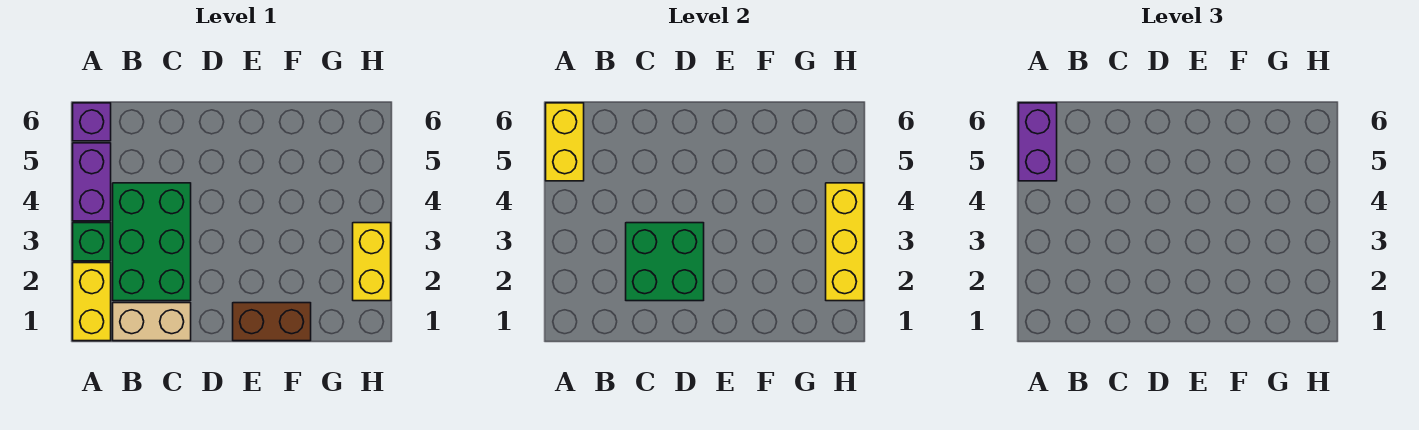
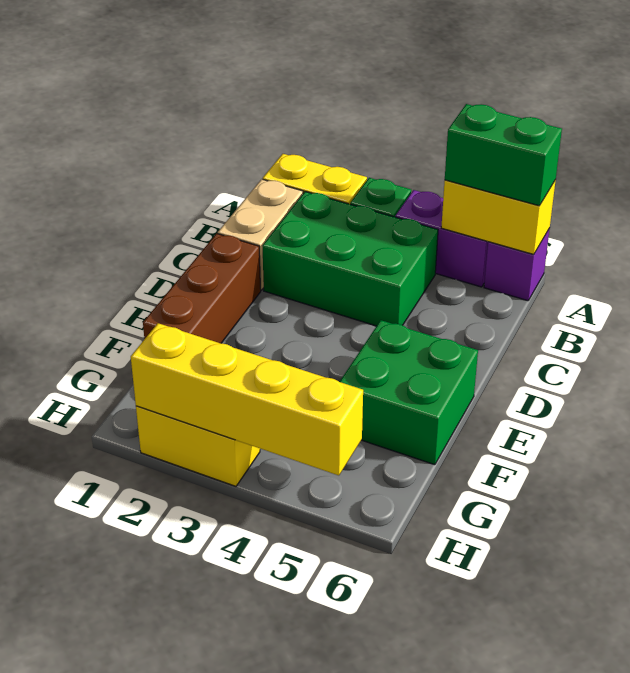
purple brick A5:A6 level 3 -> green brick A5:A6 level 3
green brick C2:D3 level 2 -> green brick E5:F6 level 1
brown brick E1:F1 level 1 -> brown brick D1:F1 level 1
yellow brick H2:H4 level 2 -> yellow brick H2:H5 level 2

